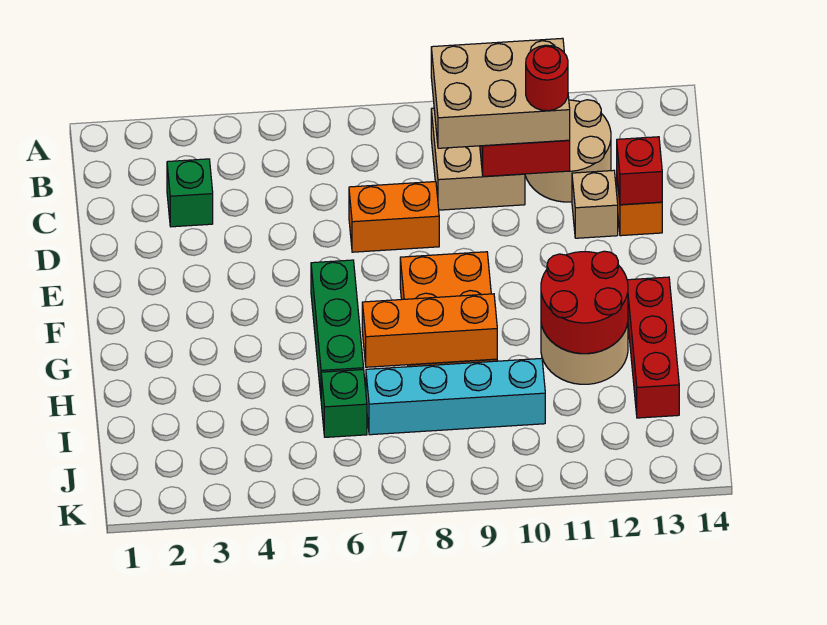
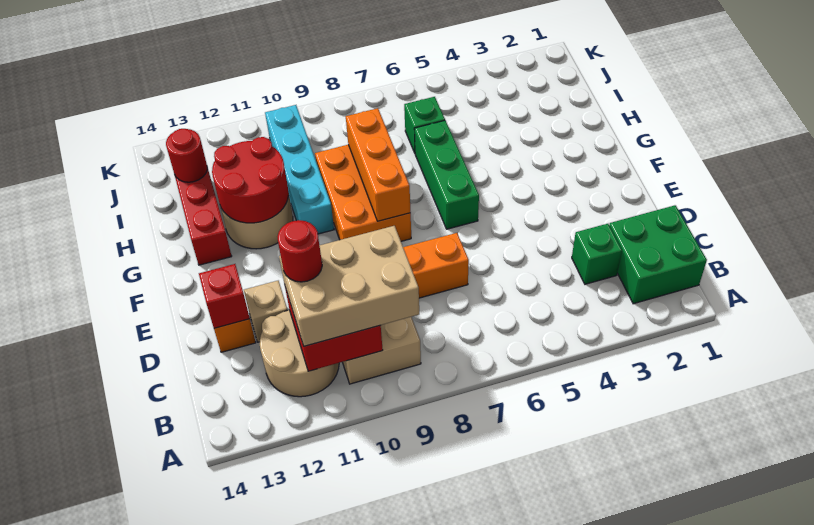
none -> green brick B1:C2 level 1
orange brick H7:H9 level 2 -> orange brick F8:H8 level 2
cyan brick I7:I10 level 1 -> cyan brick G10:J10 level 1
none -> red round brick I13 level 2

